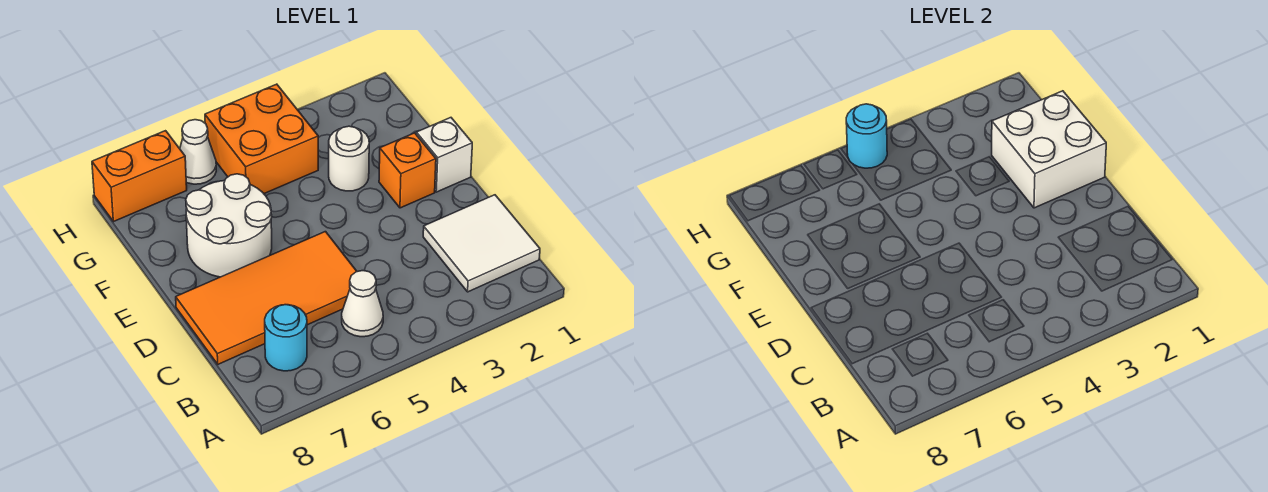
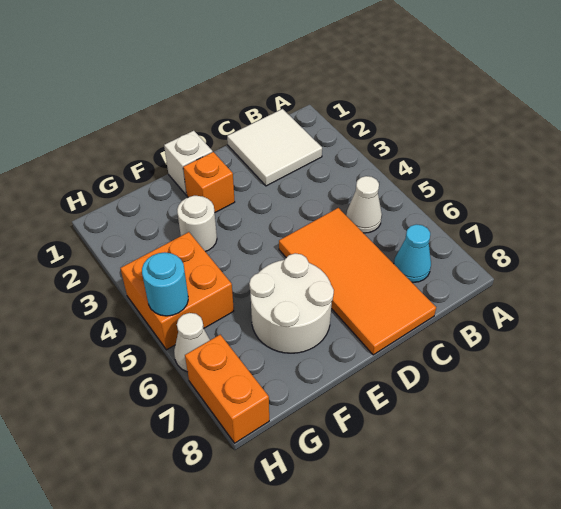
cyan round brick B7 level 1 -> cyan cone B7 level 1
white brick E1:F2 level 2 -> none

